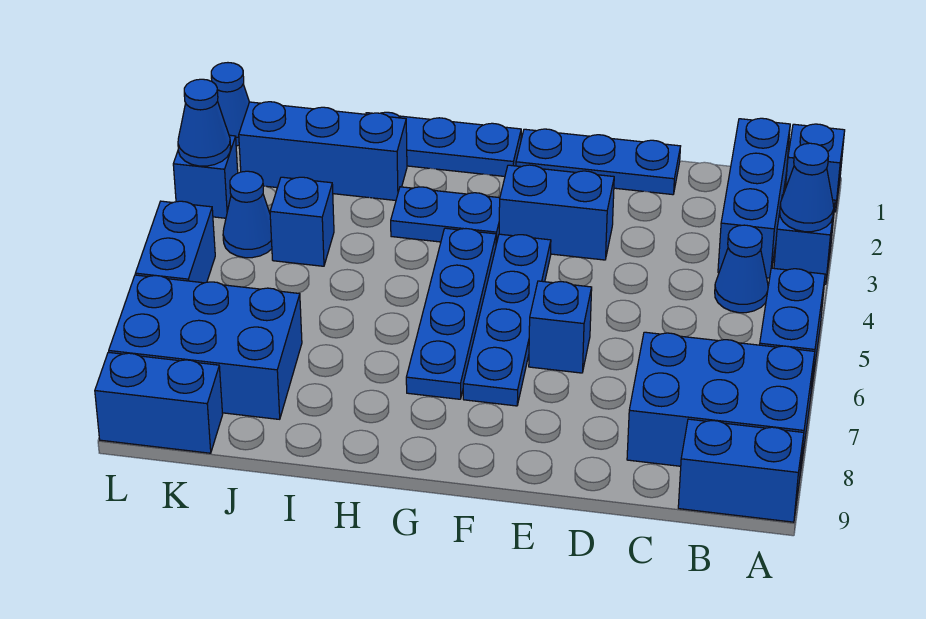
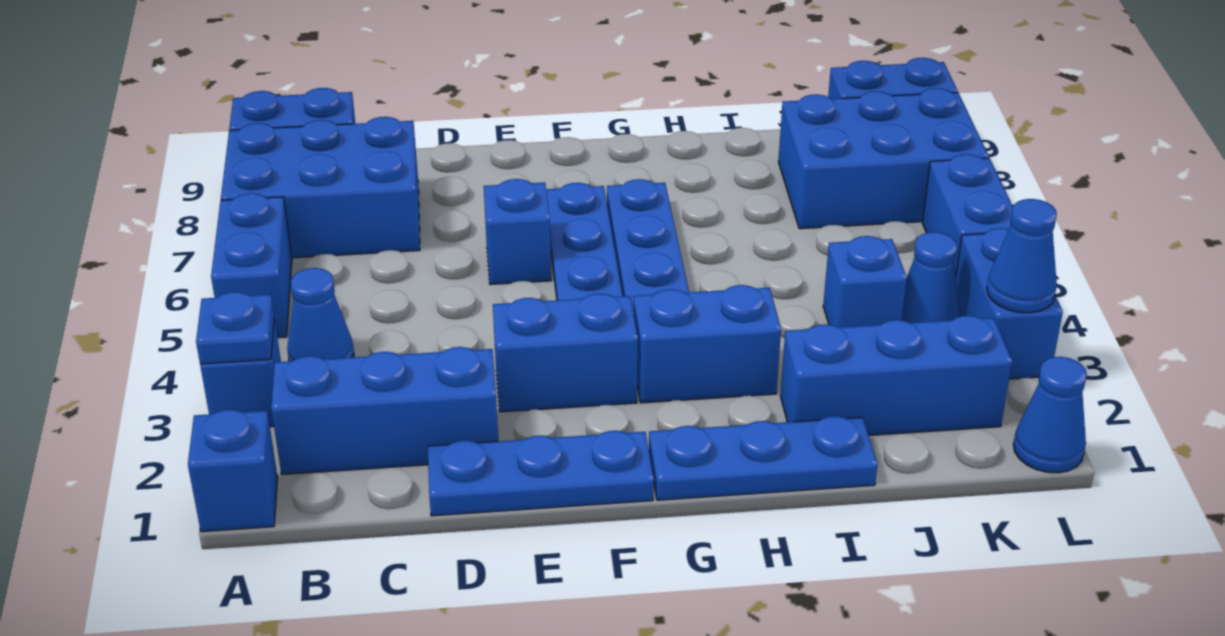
blue cone A3 level 2 -> blue plate A3 level 2
blue brick B1:B3 level 1 -> blue brick B2:D2 level 1
blue plate G3:H3 level 1 -> blue brick G3:H3 level 1
blue brick L3 level 1 -> blue brick L3:L4 level 1

